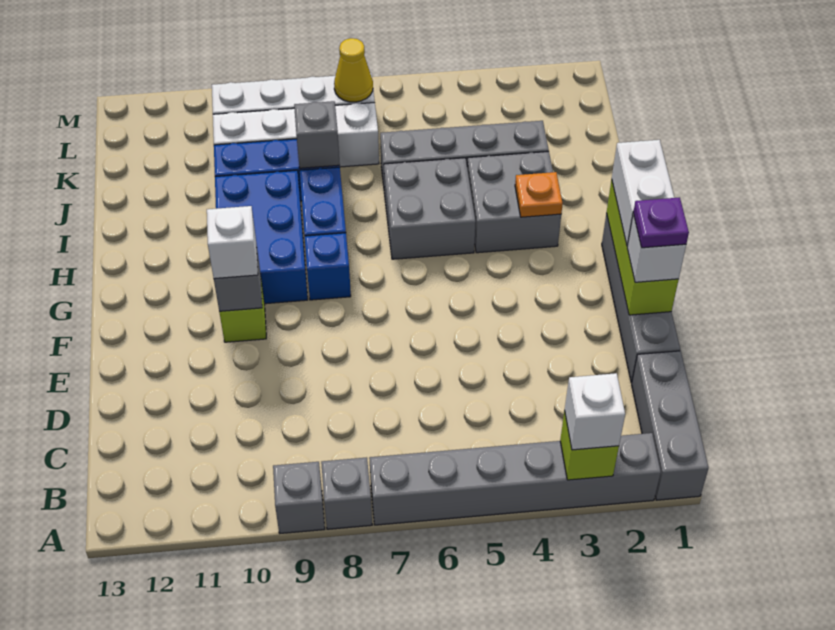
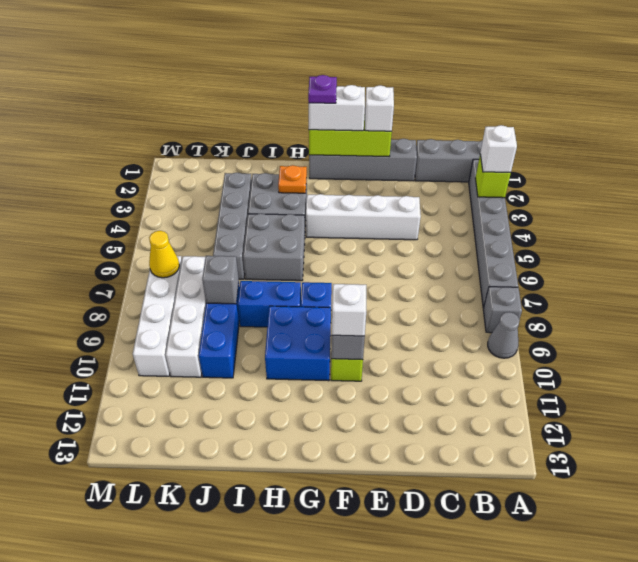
grey brick A9 level 1 -> grey cone A9 level 1
none -> white brick D4:G4 level 1
purple plate E1 level 4 -> purple plate G1 level 4
blue brick G9:I10 level 1 -> blue brick G9:H10 level 1

